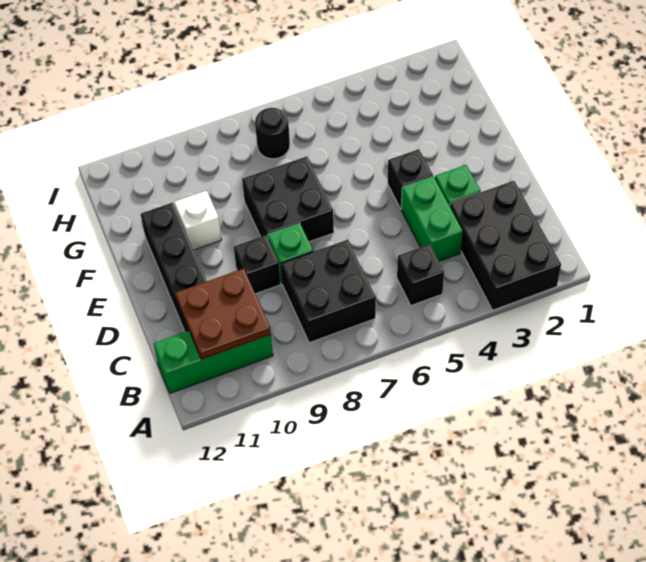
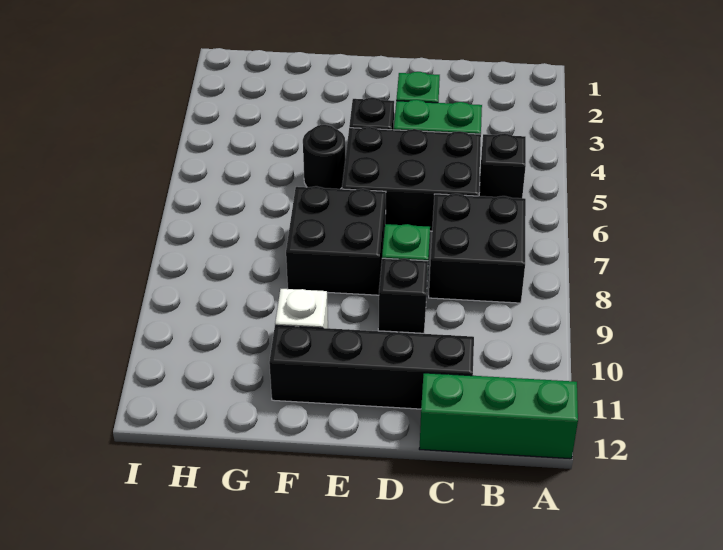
black brick A2:C3 level 1 -> black brick C5:E6 level 1
green brick B10:B12 level 1 -> green brick A12:C12 level 1
brown plate B10:C11 level 2 -> none
black round brick H7 level 1 -> black round brick F5 level 1

